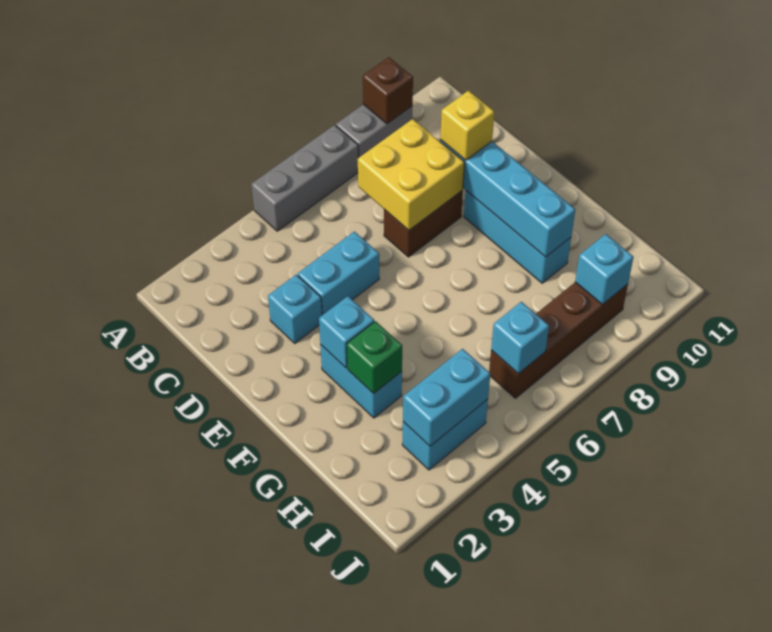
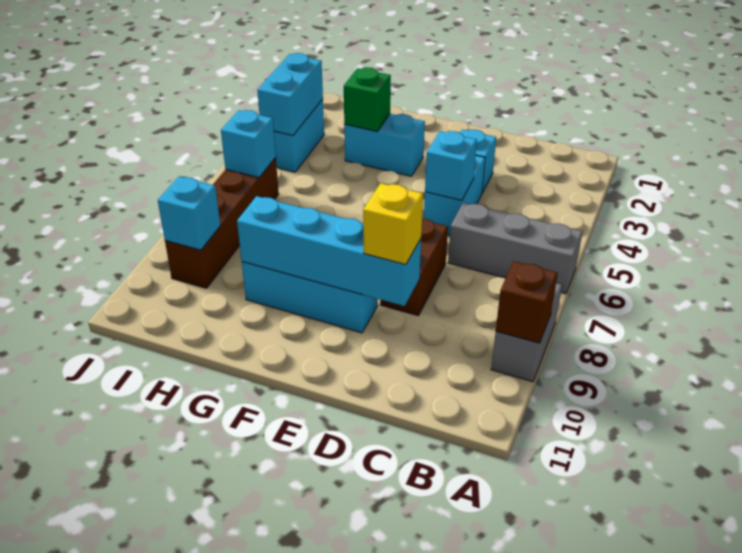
grey brick A5:A7 level 1 -> grey brick A6:C6 level 1
yellow brick C7:D8 level 2 -> none
cyan brick F3 level 2 -> cyan brick D5 level 2

